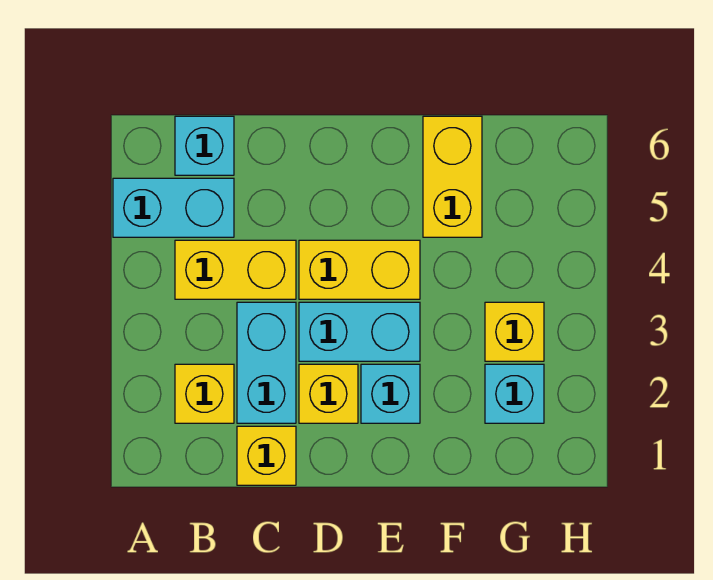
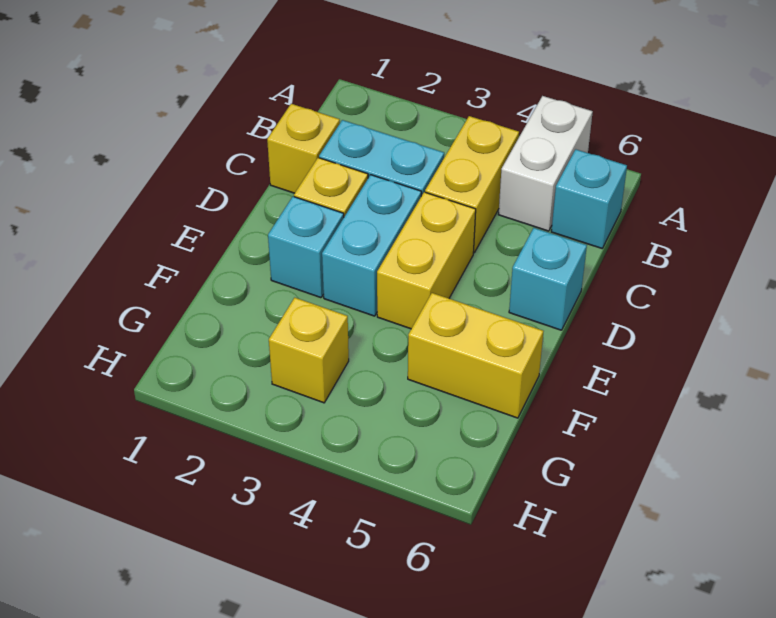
cyan brick A5:B5 level 1 -> white brick A5:B5 level 1
yellow brick B2 level 1 -> none
cyan brick G2 level 1 -> cyan brick D6 level 1

